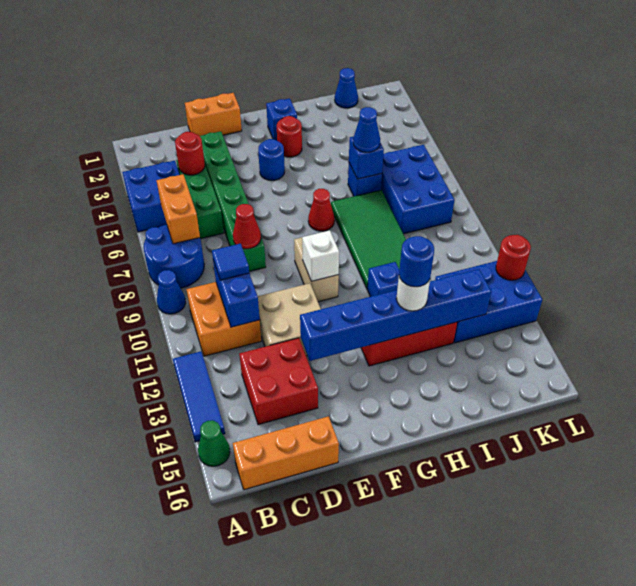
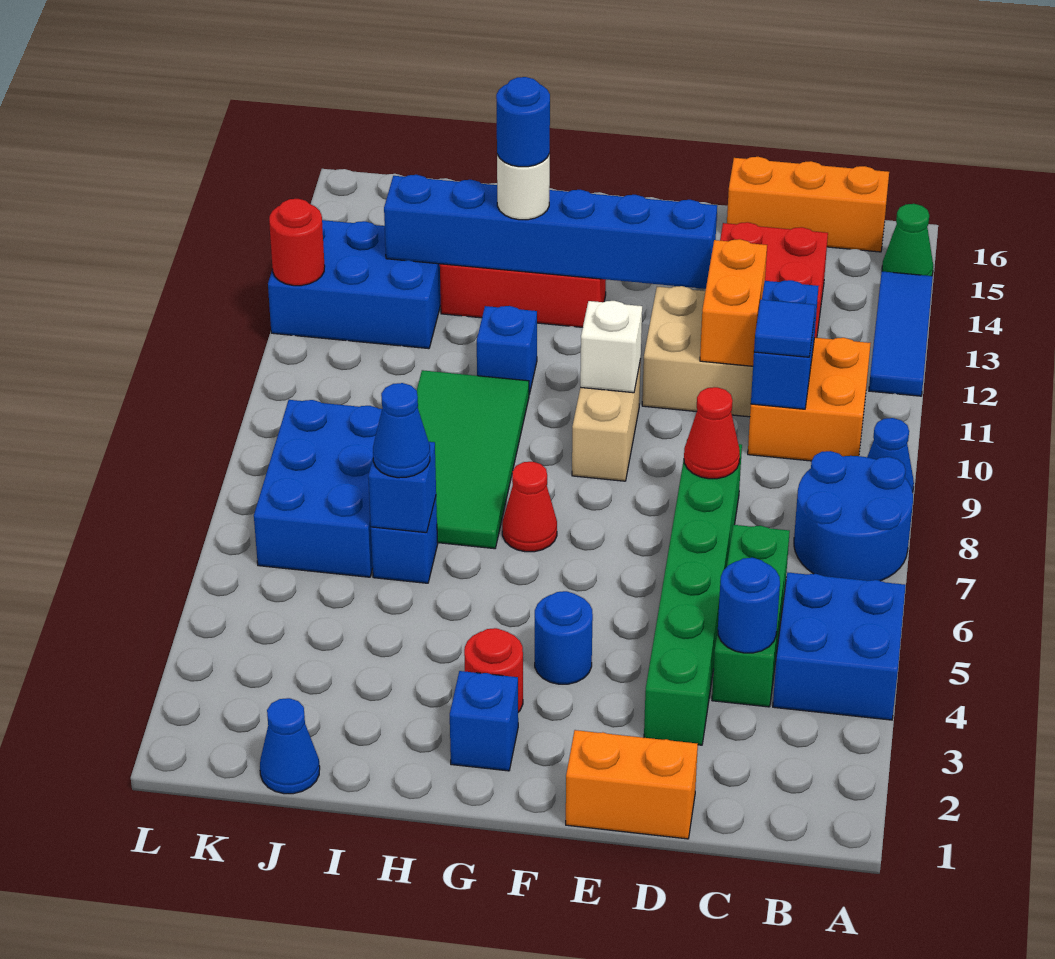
orange brick B6:B7 level 2 -> orange brick D11:D12 level 2
red round brick C4 level 2 -> blue round brick C4 level 2

